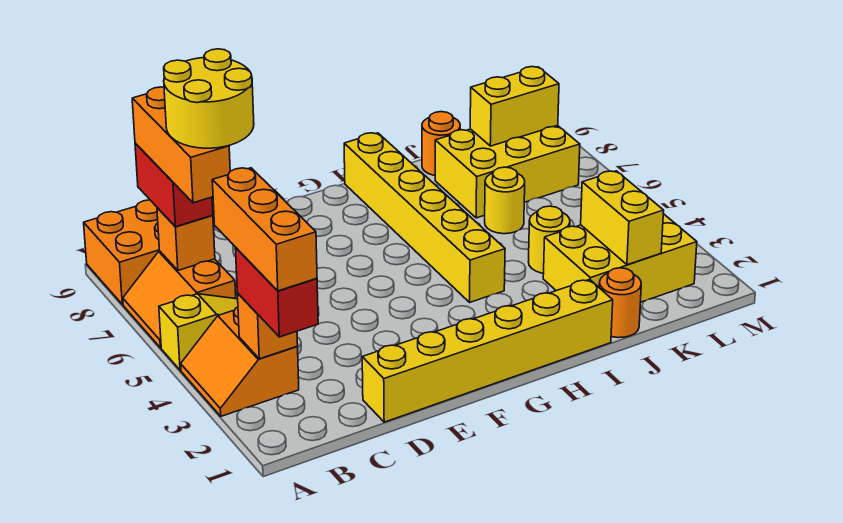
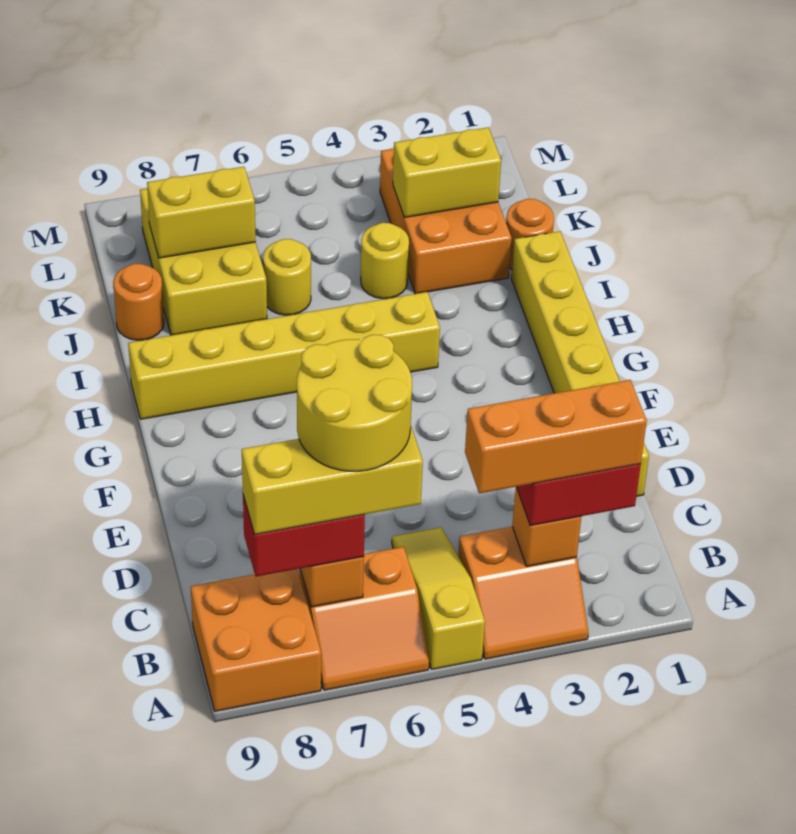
orange brick B6:B8 level 4 -> yellow brick B6:B8 level 4
yellow brick J2:L3 level 1 -> orange brick J2:L3 level 1
yellow brick K8:L8 level 2 -> yellow brick K7:K8 level 2

